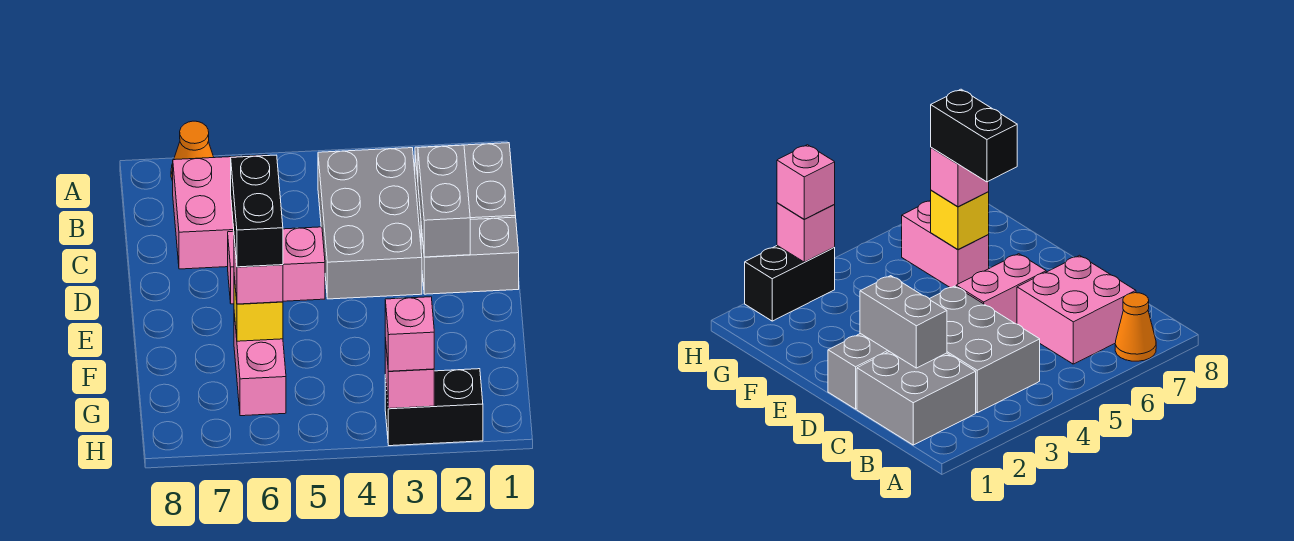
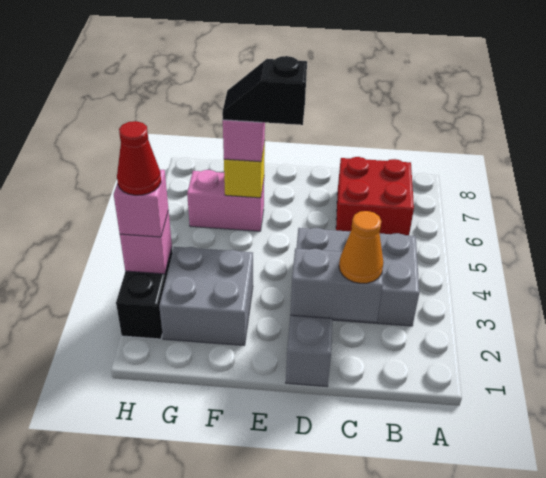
orange cone A7 level 1 -> orange cone C2 level 3
grey brick B1:C2 level 1 -> grey brick F2:G3 level 1
pink brick B6:C7 level 1 -> red brick B6:C7 level 1
pink brick D5:D6 level 1 -> none
black brick E6:F6 level 4 -> black slope E6:F6 level 4 top E
none -> red cone H3 level 4

